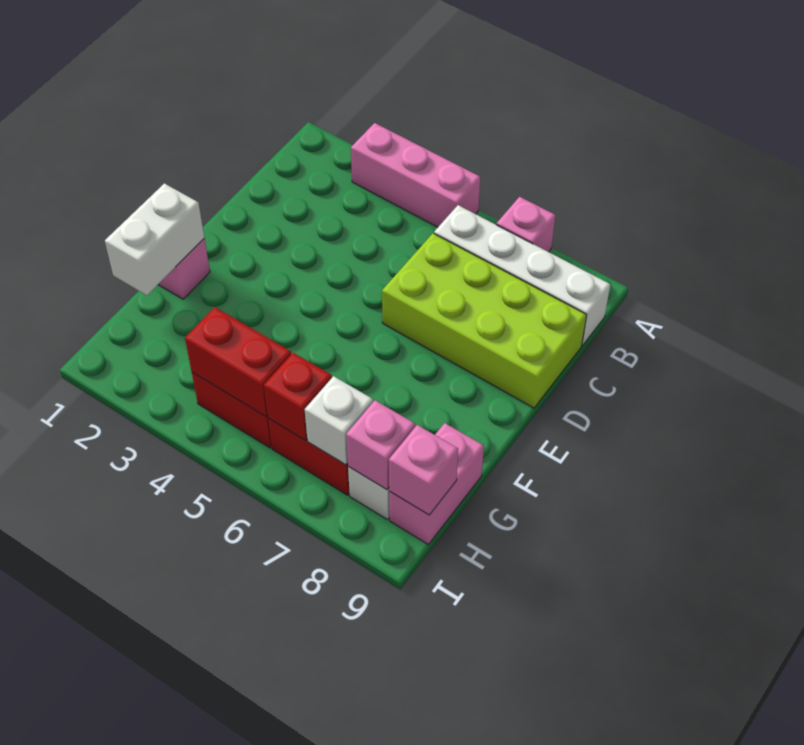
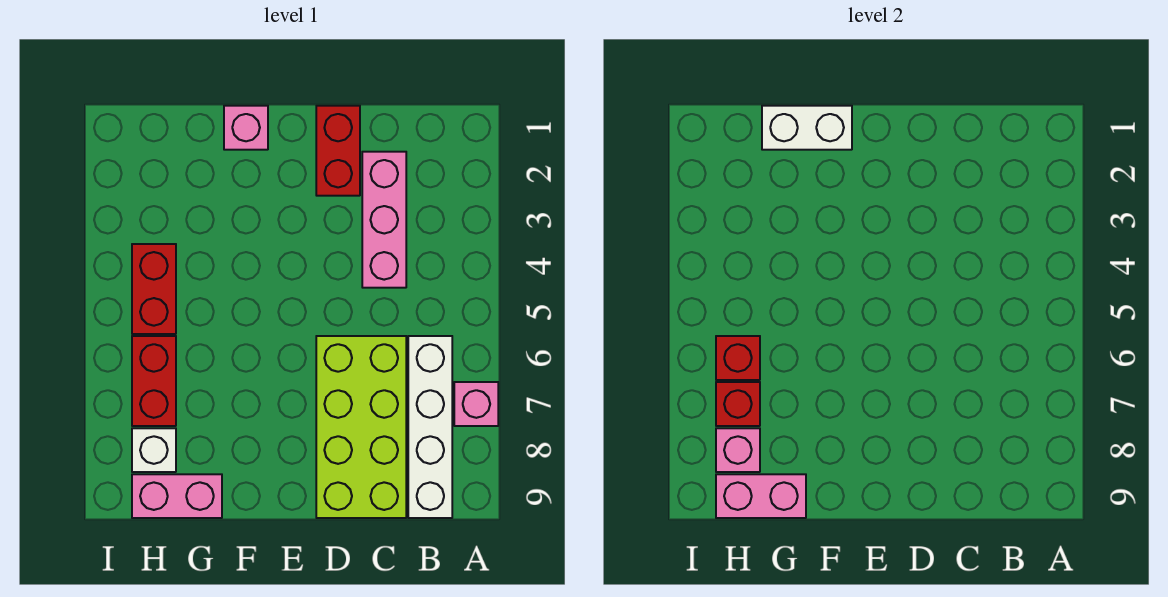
pink brick A3:A5 level 1 -> pink brick C2:C4 level 1
red brick H4:H5 level 2 -> red brick D1:D2 level 1
white brick H7 level 2 -> red brick H7 level 2
pink brick H9 level 2 -> pink brick G9:H9 level 2

